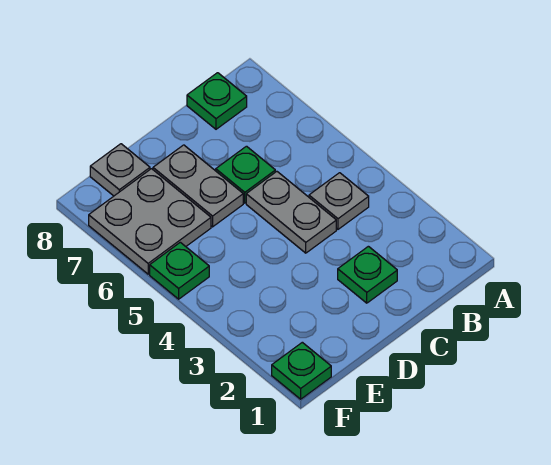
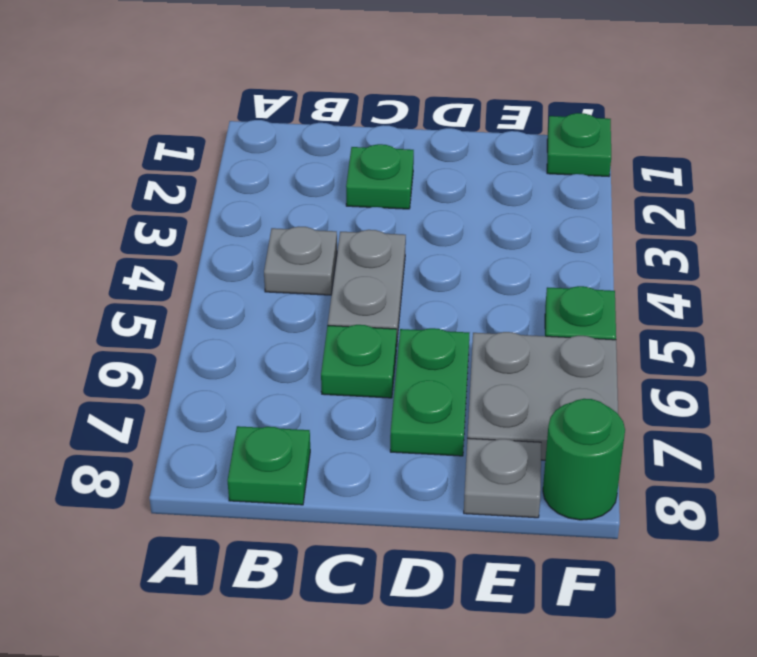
grey plate D6:D7 level 1 -> green plate D6:D7 level 1
none -> green round brick F8 level 1

